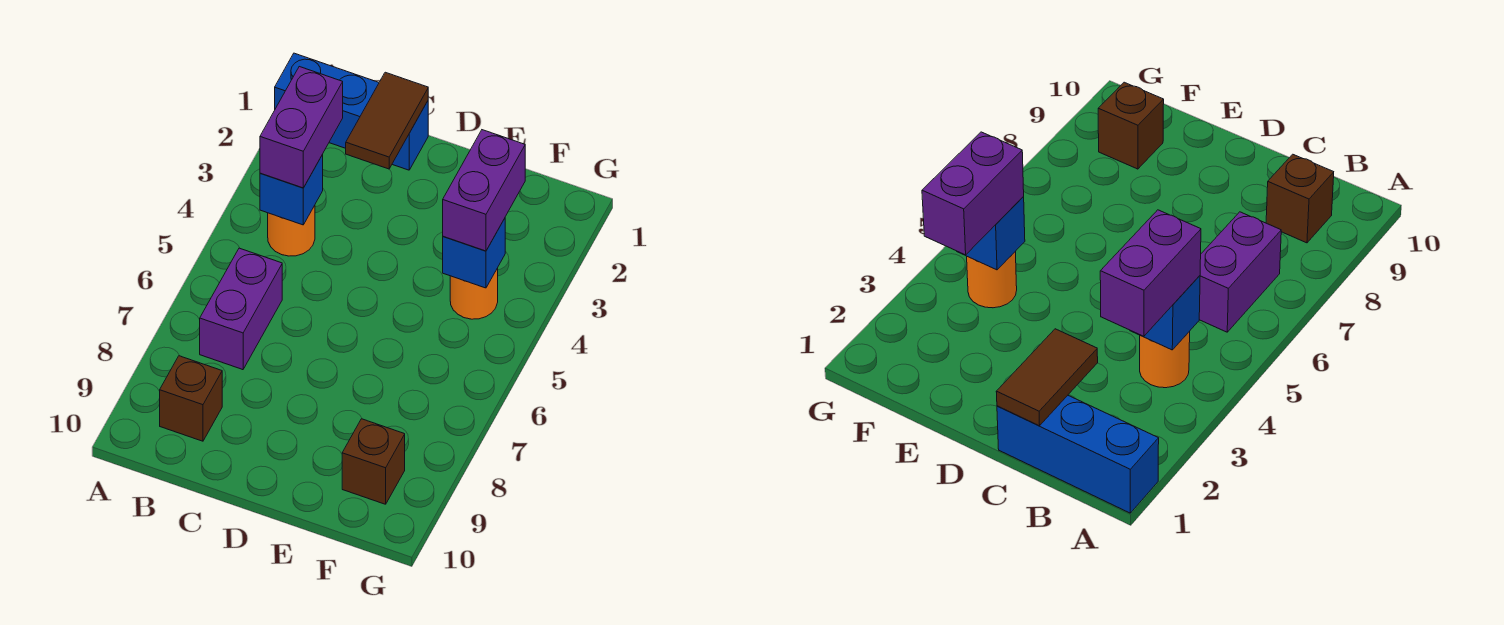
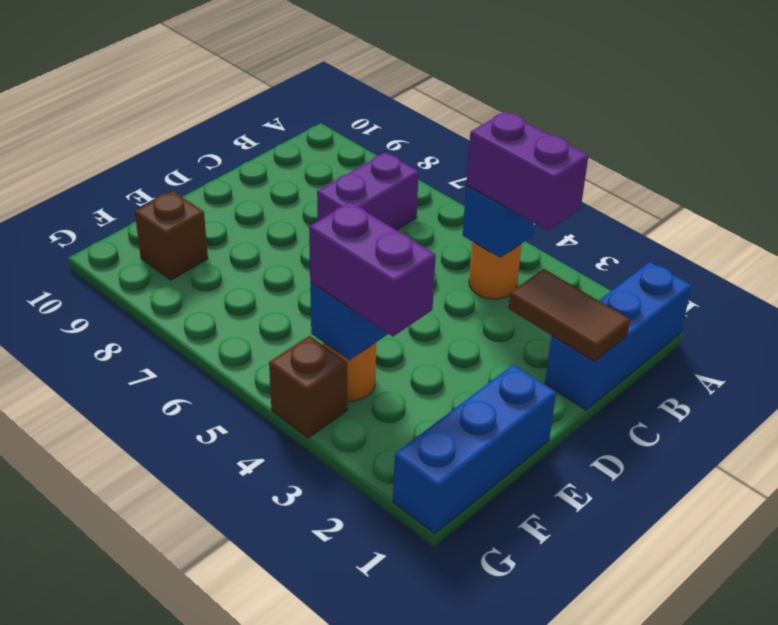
purple brick B6:B7 level 1 -> purple brick B7:C7 level 1
brown brick B9 level 1 -> brown brick G4 level 1
none -> blue brick E1:G1 level 1

